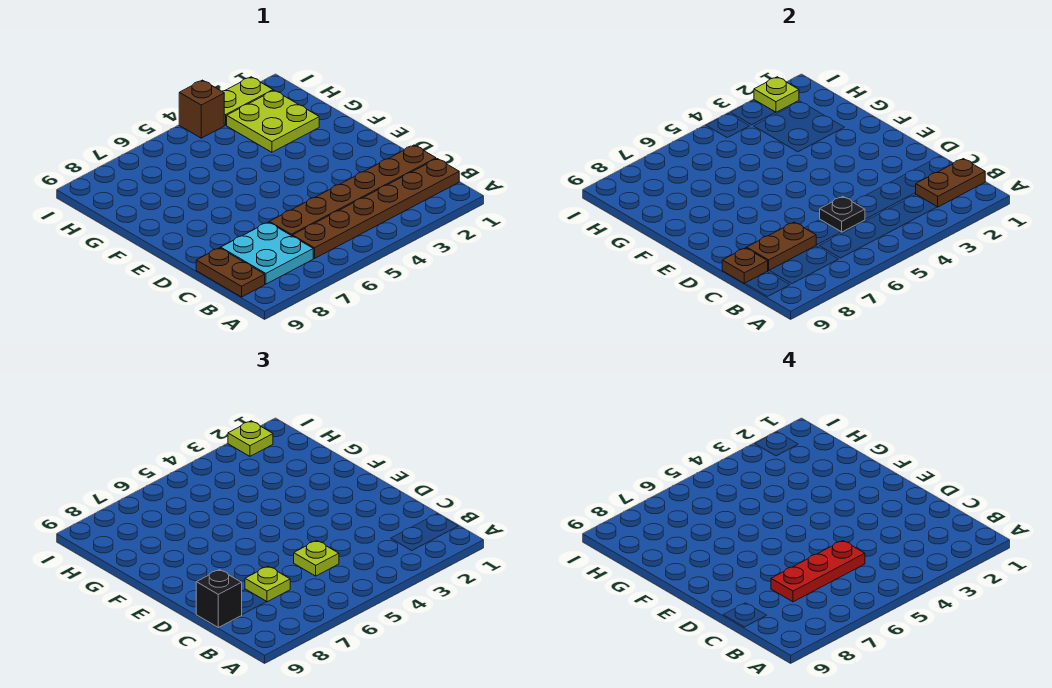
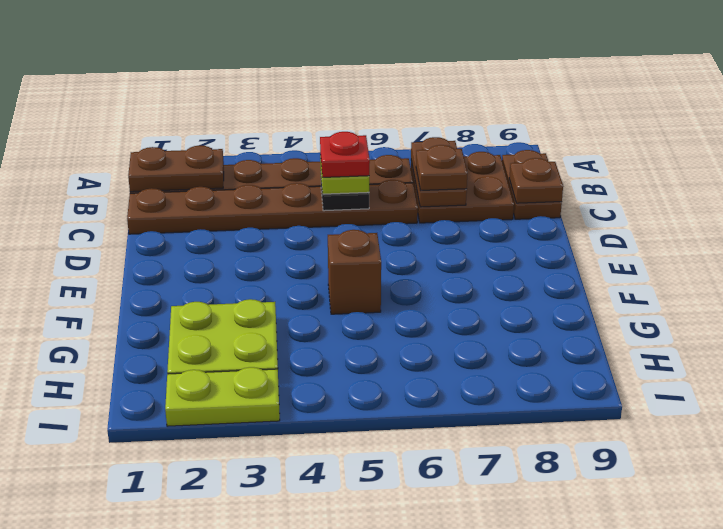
cyan plate B7:C8 level 1 -> brown plate B7:C8 level 1
red plate C5:C7 level 4 -> red plate C5 level 4
brown plate C7:C8 level 2 -> brown plate B7:C7 level 2
lime plate C7 level 3 -> brown plate C7 level 3
black brick C9 level 3 -> none
lime plate I2 level 2 -> none
lime plate I2 level 3 -> none
brown brick I4 level 1 -> brown brick F5 level 1

